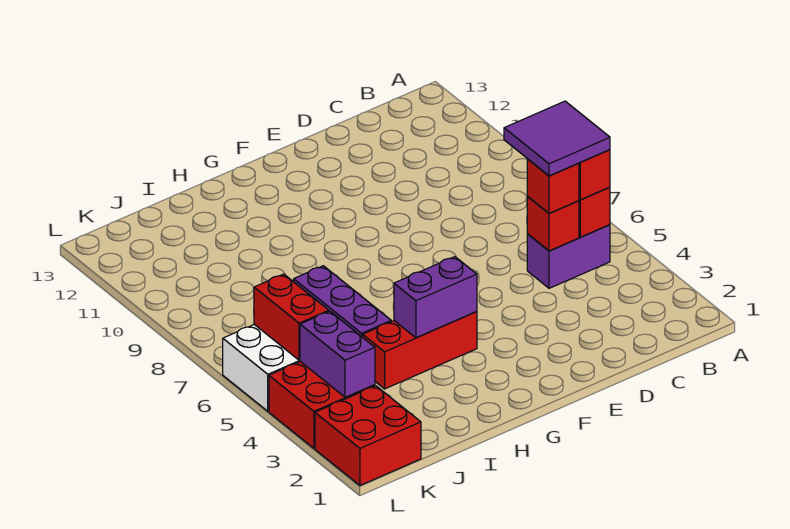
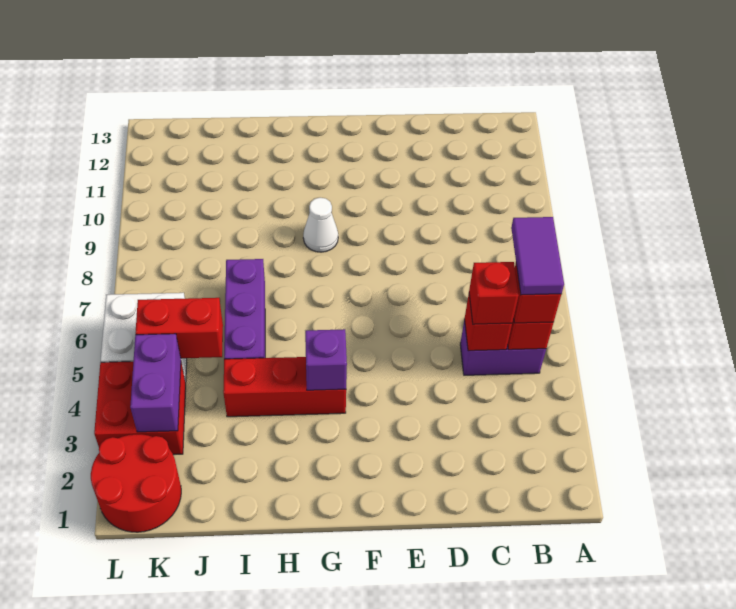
purple tile B5:C6 level 4 -> purple tile B5:B6 level 4
purple brick G4:H4 level 2 -> purple brick G4 level 2
none -> white cone G9 level 1
red brick K1:L2 level 1 -> red round brick K1:L2 level 1
red brick K5:K6 level 2 -> red brick J5:K5 level 2

